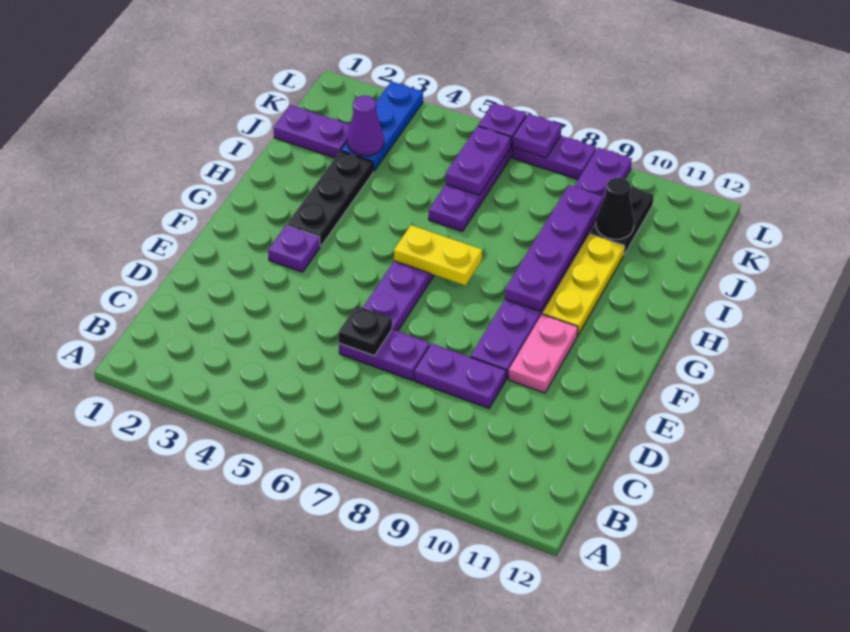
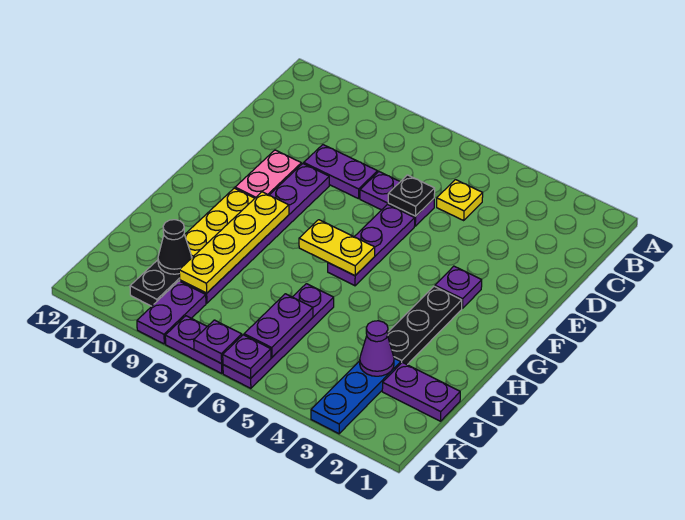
none -> yellow plate C5 level 1
purple plate G9:J9 level 2 -> yellow plate G9:J9 level 2

